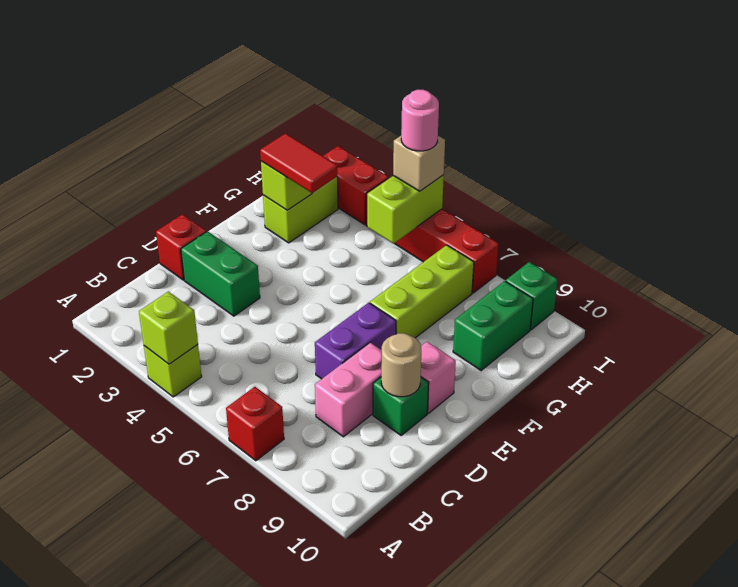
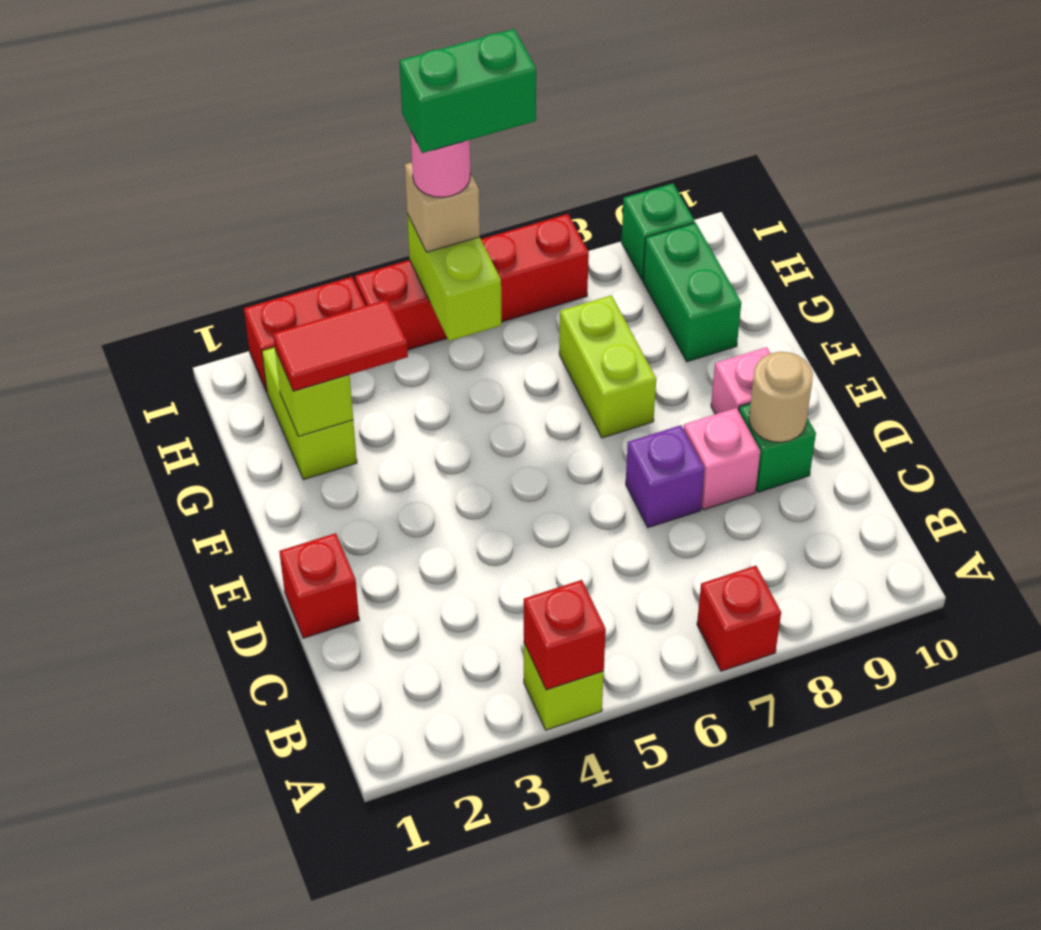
lime brick A4 level 2 -> red brick A4 level 2
pink brick C8:D8 level 1 -> pink brick D8 level 1
green brick D2:D3 level 1 -> green brick I5:I6 level 5
purple brick D7:E7 level 1 -> purple brick D7 level 1
lime brick F7:H7 level 1 -> lime brick F7:G7 level 1

